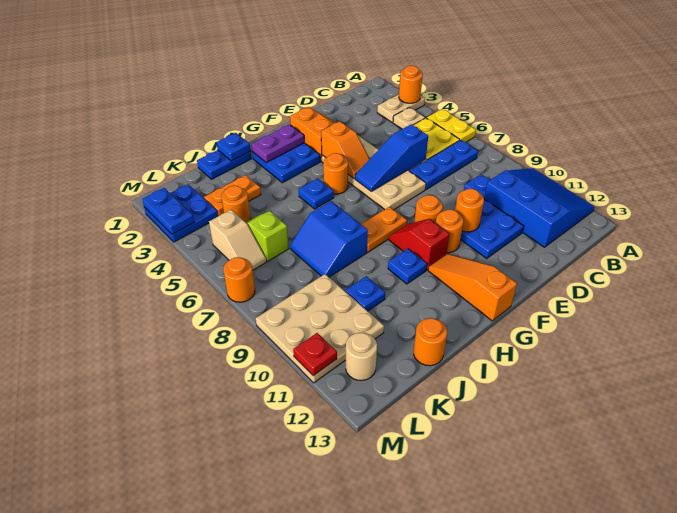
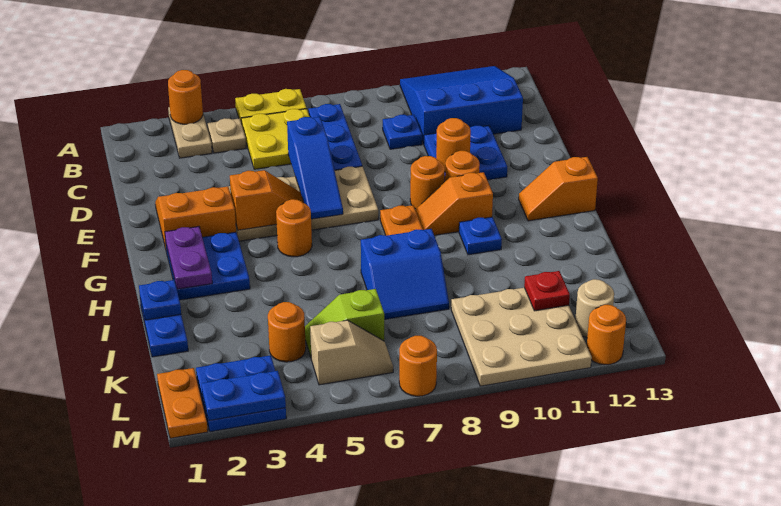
red slope G9:G10 level 1 top 10 -> orange slope G9:G10 level 1 top 10
orange slope G11:G13 level 1 top 13 -> orange slope G12:G13 level 1 top 13
blue plate H5 level 1 -> none
orange plate J3:K3 level 1 -> orange plate L1:M1 level 1
blue plate J10 level 1 -> none
orange round brick J13 level 1 -> orange round brick M12 level 1
red plate M11 level 2 -> red plate K11 level 2

